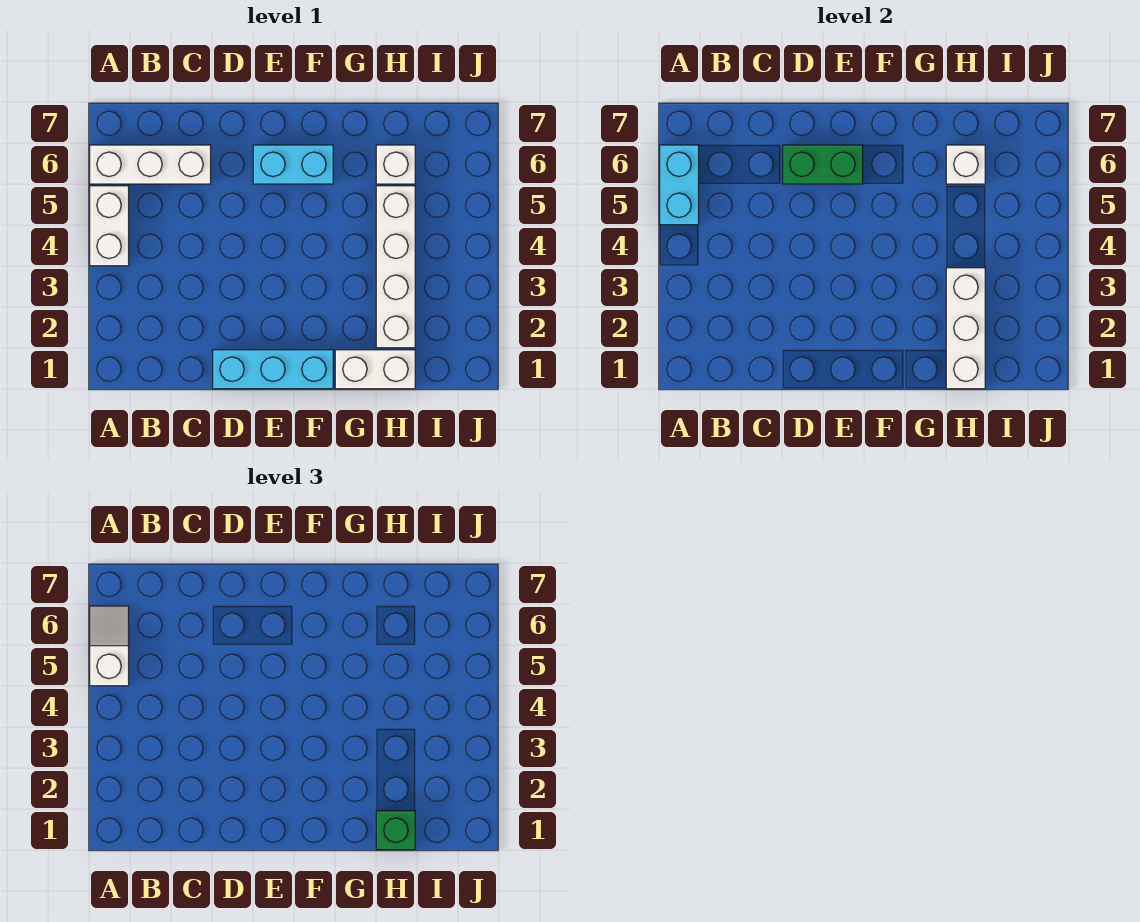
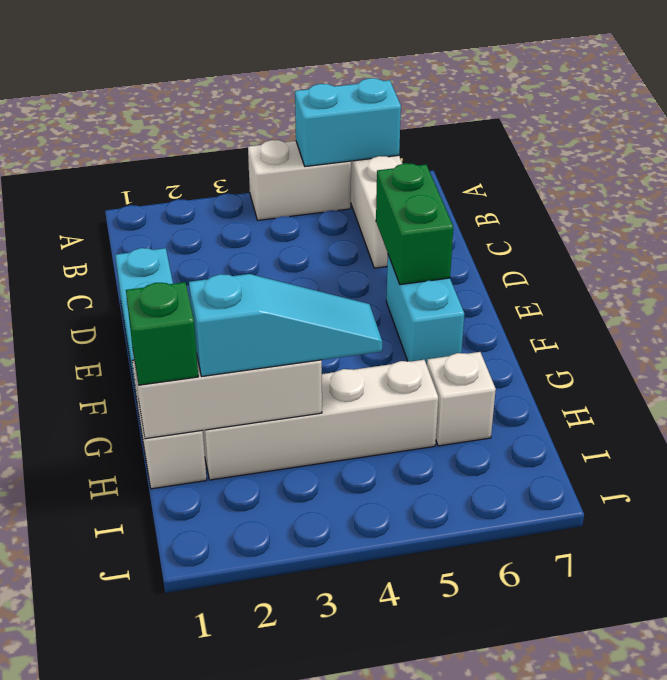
white slope A5:A6 level 3 top 5 -> none
none -> cyan slope H2:H4 level 3 top 2
white brick H6 level 2 -> none

